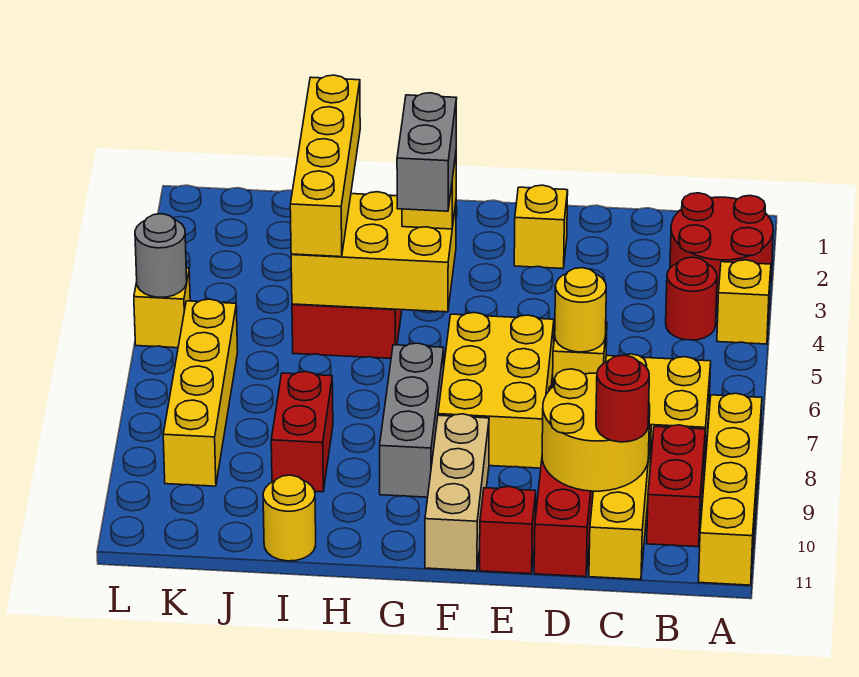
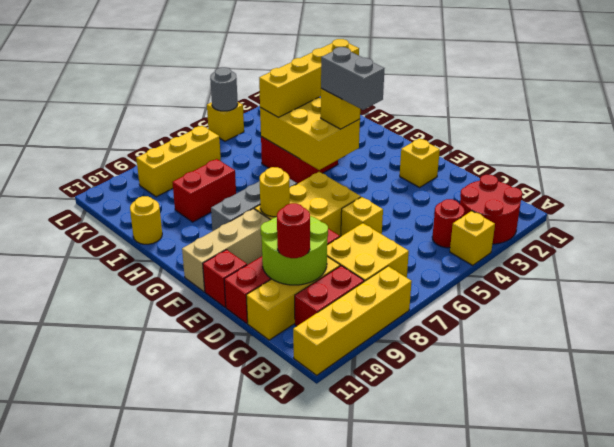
yellow round brick C9:D10 level 2 -> lime round brick C9:D10 level 2
yellow round brick D6 level 2 -> yellow round brick F8 level 2
grey brick G4:G5 level 4 -> grey brick F4:G4 level 4
yellow brick K6:K9 level 1 -> yellow brick K7:K9 level 1

